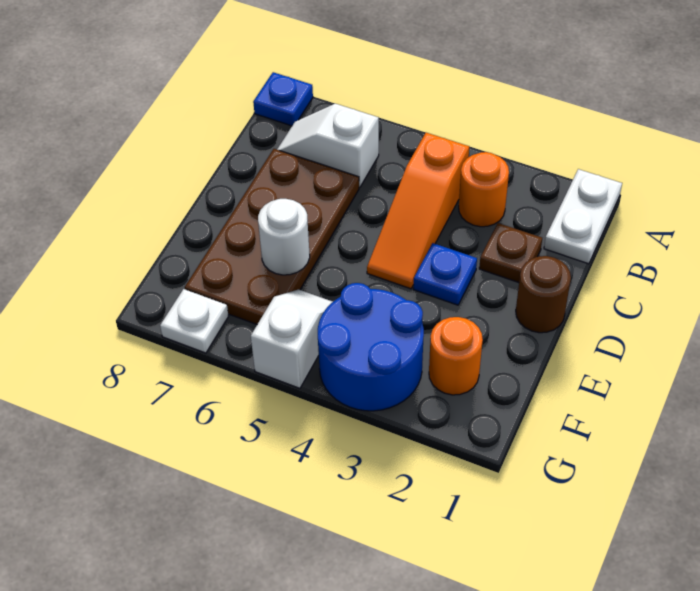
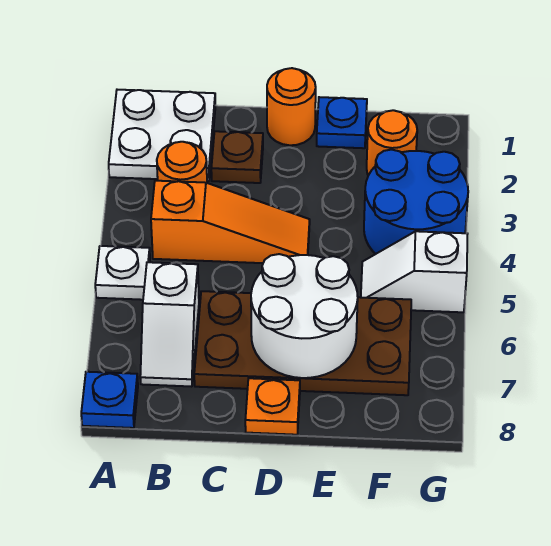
white plate A1:B1 level 1 -> white plate A1:B2 level 1
brown round brick D1 level 1 -> orange round brick D1 level 1
blue plate D3 level 1 -> blue plate E1 level 1
none -> orange plate D8 level 1
white round brick E6 level 2 -> white round brick D6:E7 level 2
white plate G7 level 1 -> white plate A5 level 1

